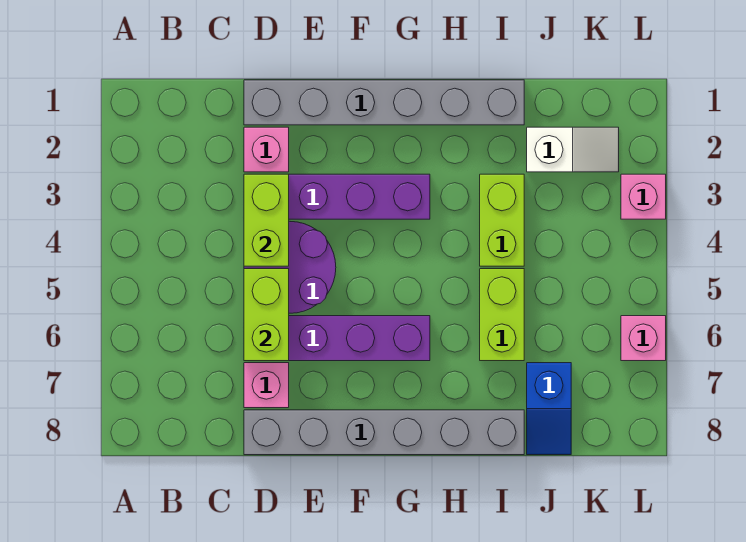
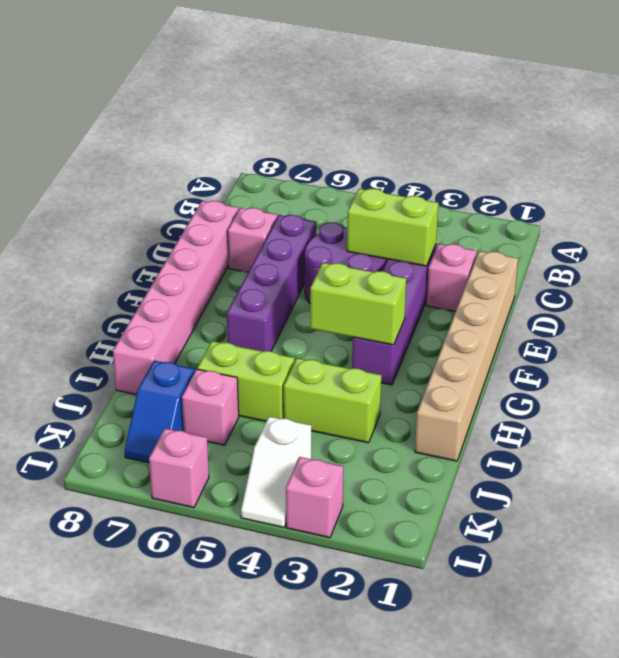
grey brick D1:I1 level 1 -> tan brick D1:I1 level 1
lime brick D5:D6 level 2 -> lime brick G3:G4 level 2
grey brick D8:I8 level 1 -> pink brick D8:I8 level 1
white slope J2:K2 level 1 top J -> white slope K4:L4 level 1 top K
none -> pink brick J6 level 1
blue slope J7:J8 level 1 top 7 -> blue slope J7:K7 level 1 top J

